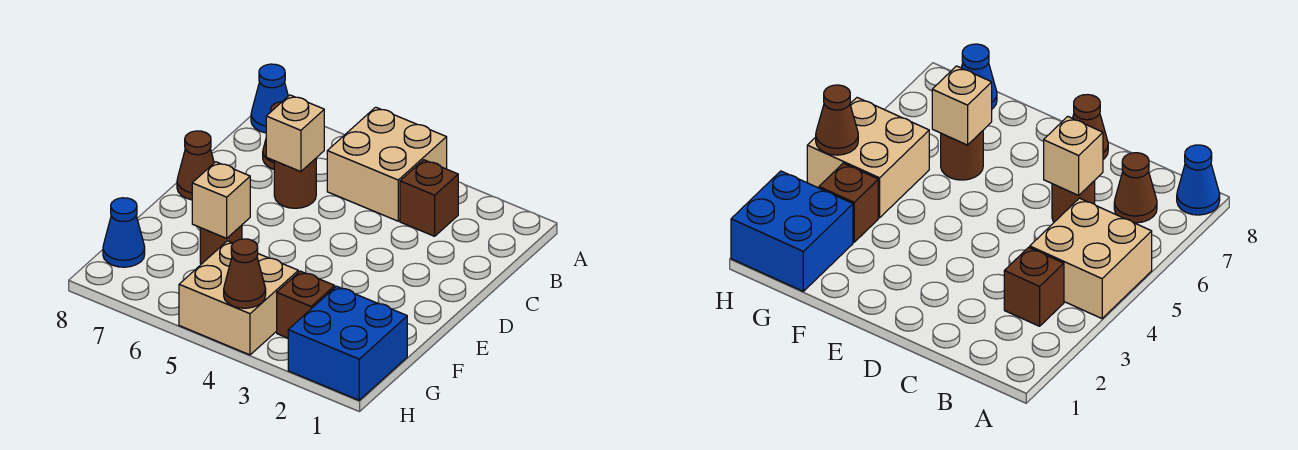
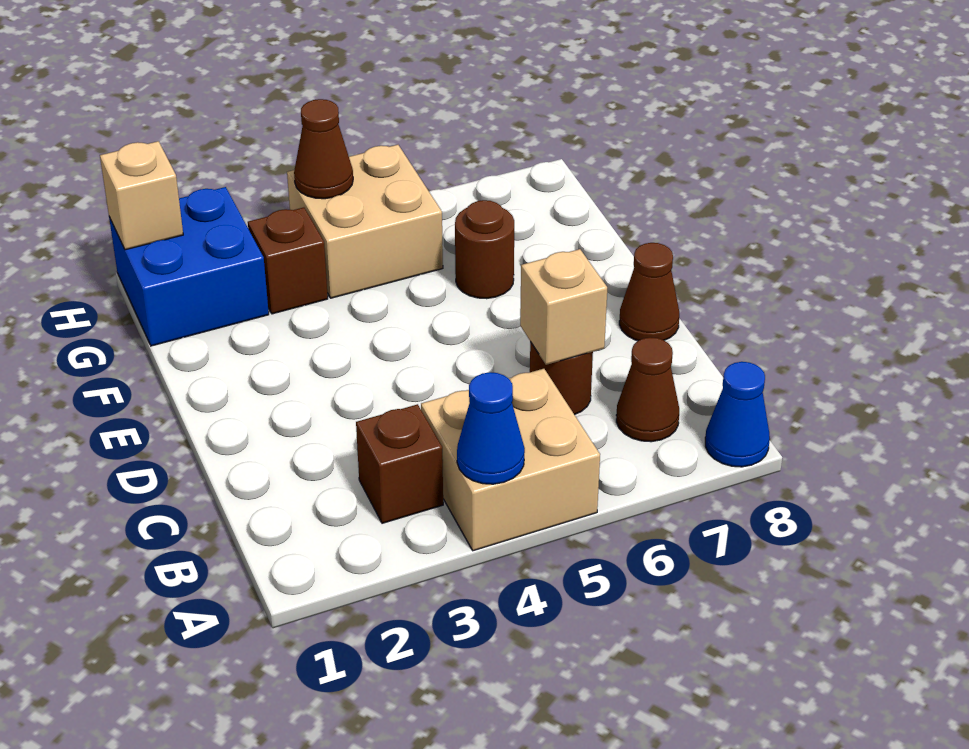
tan brick F6 level 2 -> tan brick H1 level 2
blue cone G8 level 1 -> blue cone A4 level 2

